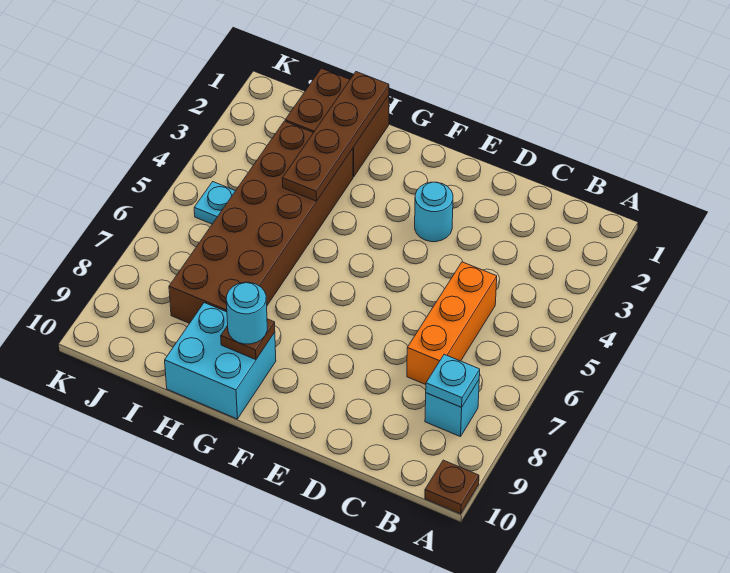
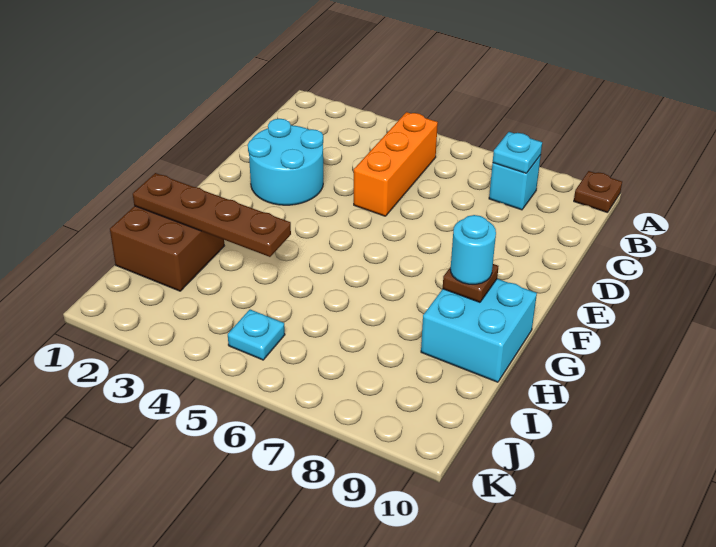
orange brick C5:C7 level 1 -> orange brick B5:D5 level 1
cyan round brick E3 level 1 -> cyan round brick D2:E3 level 1
brown brick H3:I8 level 1 -> none

